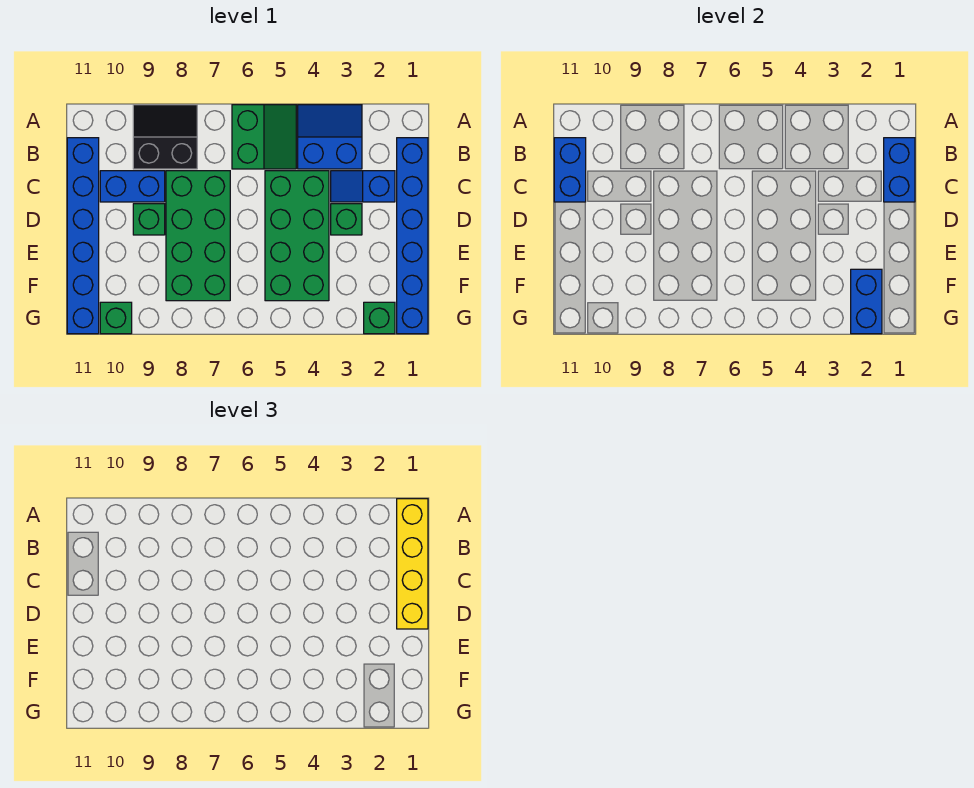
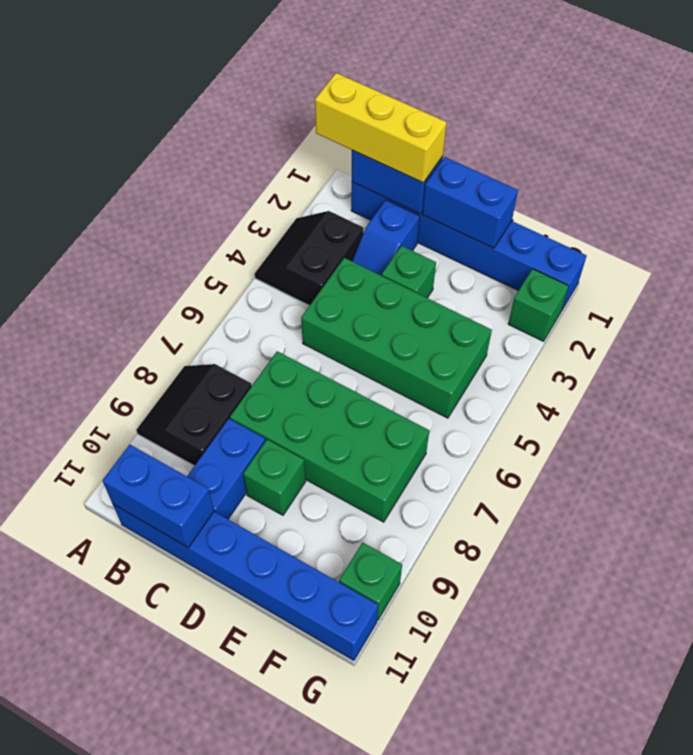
yellow brick A1:D1 level 3 -> yellow brick A1:C1 level 3
blue slope A3:B4 level 1 top B -> black slope A3:B4 level 1 top B
green slope A5:B6 level 1 top 6 -> none
blue brick F2:G2 level 2 -> blue brick D1:E1 level 2

